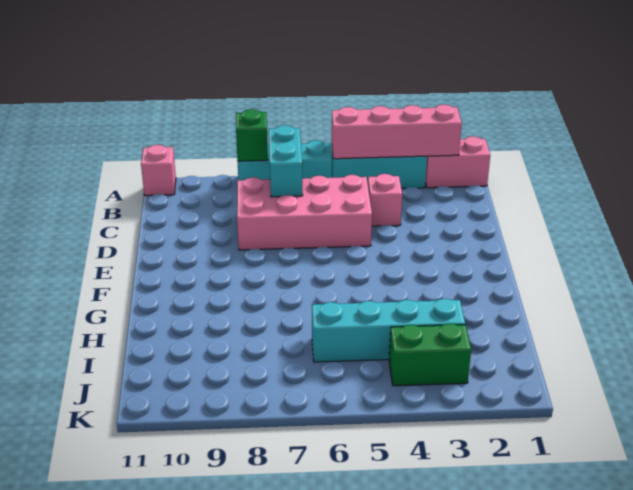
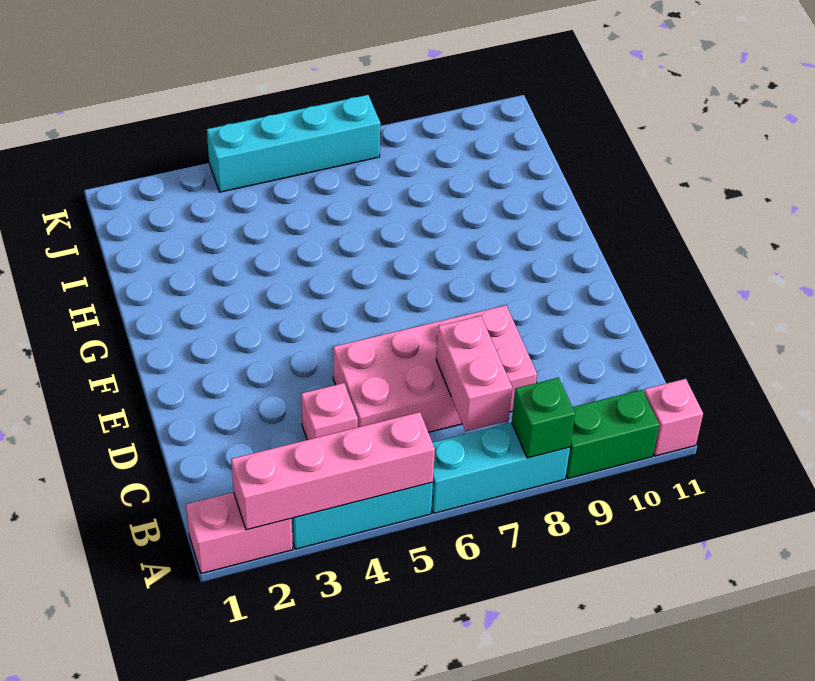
cyan brick B7:C7 level 2 -> pink brick B7:C7 level 2
cyan brick I3:I6 level 1 -> cyan brick K4:K7 level 1
green brick J3:J4 level 1 -> green brick A9:A10 level 1

